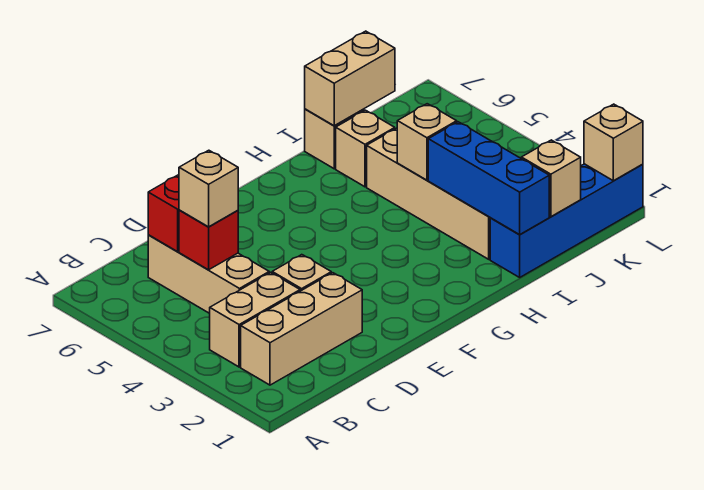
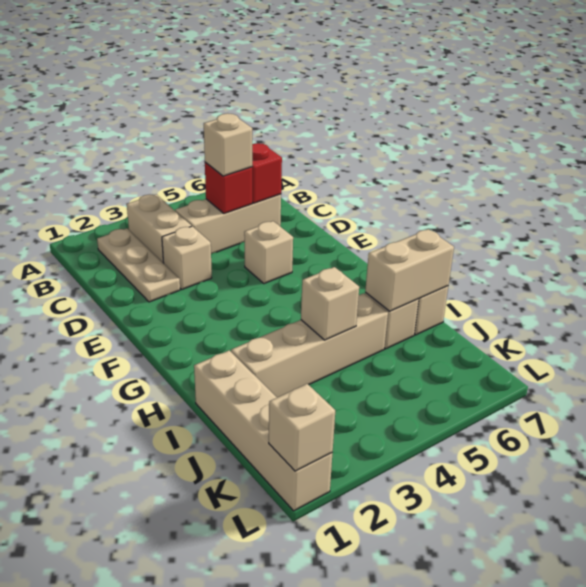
tan brick B2:D2 level 1 -> tan plate B2:D2 level 1
blue brick I1:L1 level 1 -> tan brick I1:L1 level 1
blue brick I1:I3 level 2 -> none
tan brick I7:J7 level 2 -> tan brick I6:I7 level 2
tan brick J1 level 2 -> tan brick E5 level 1

